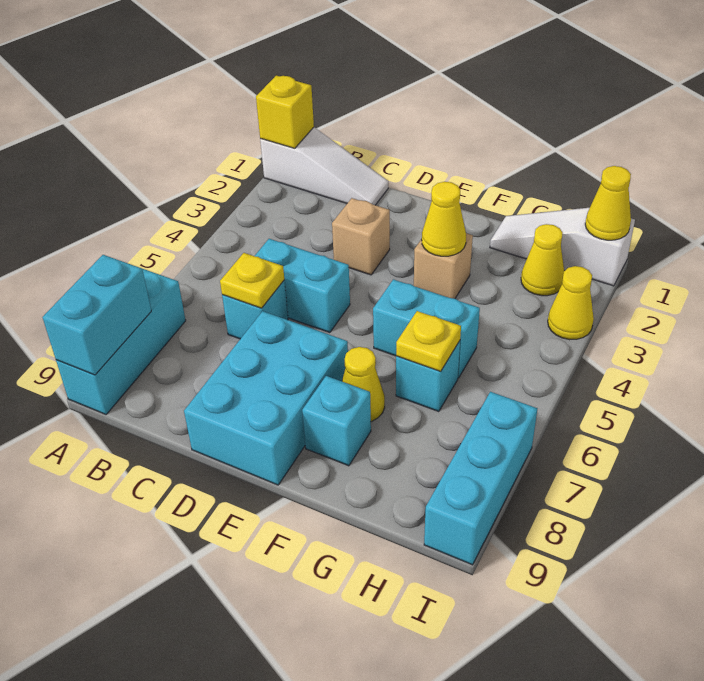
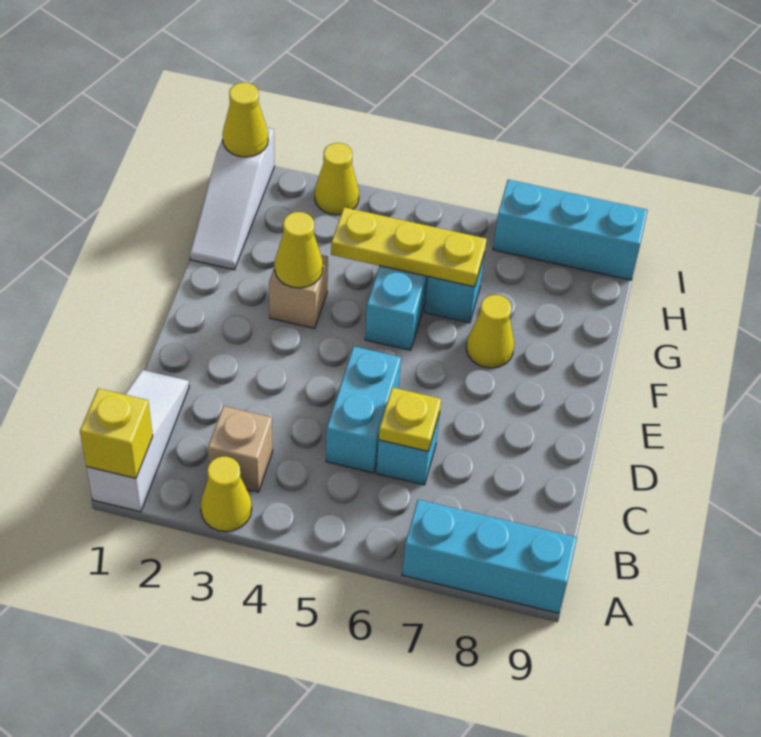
cyan brick A8:A9 level 2 -> none
tan brick D3 level 1 -> tan brick B3 level 1
cyan brick D7:E9 level 1 -> none
cyan brick F8 level 1 -> none
yellow plate G6 level 2 -> yellow plate G4:G6 level 2
yellow cone H2 level 1 -> yellow cone A3 level 1

